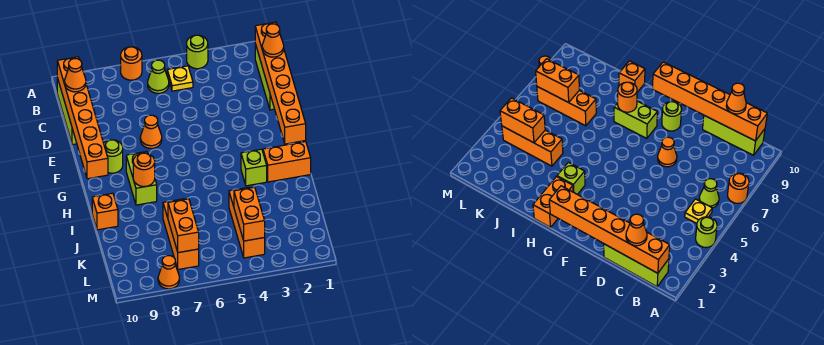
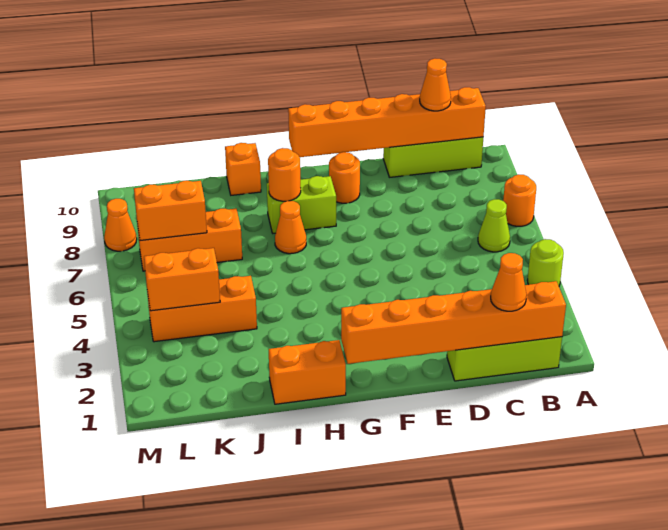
yellow plate B5 level 1 -> none
orange cone E7 level 1 -> orange cone H7 level 1
lime round brick F9 level 1 -> orange round brick F9 level 1
orange brick H1:H2 level 1 -> orange brick H1:I1 level 1
lime brick H3 level 1 -> none

